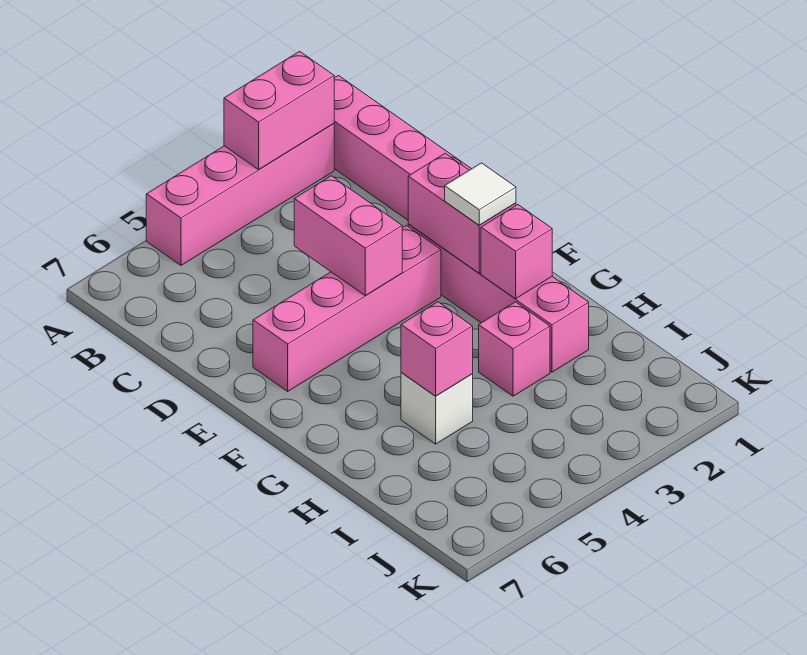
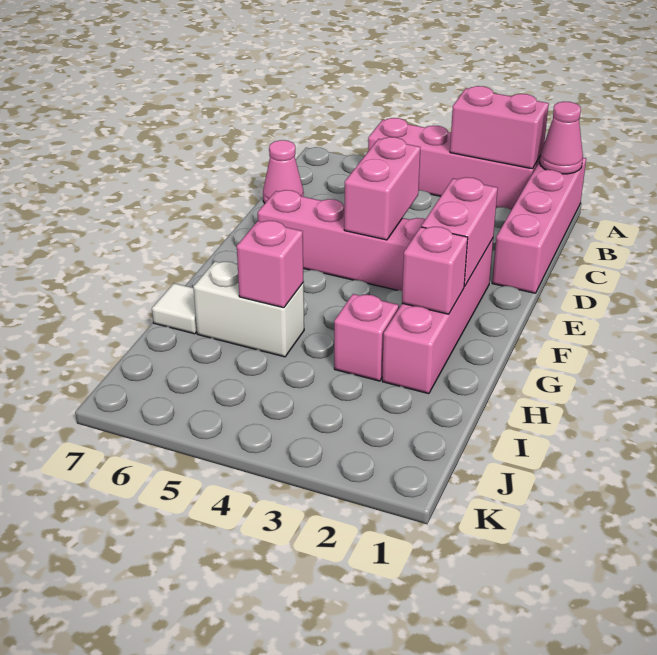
none -> pink cone A1 level 2
none -> pink cone C7 level 1
white tile F2 level 3 -> white tile H7 level 1
white brick H5 level 1 -> white brick H5:H6 level 1

